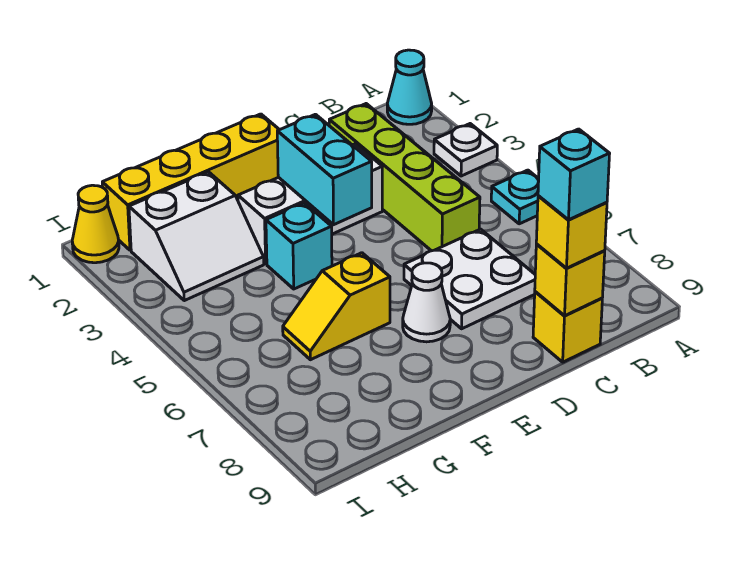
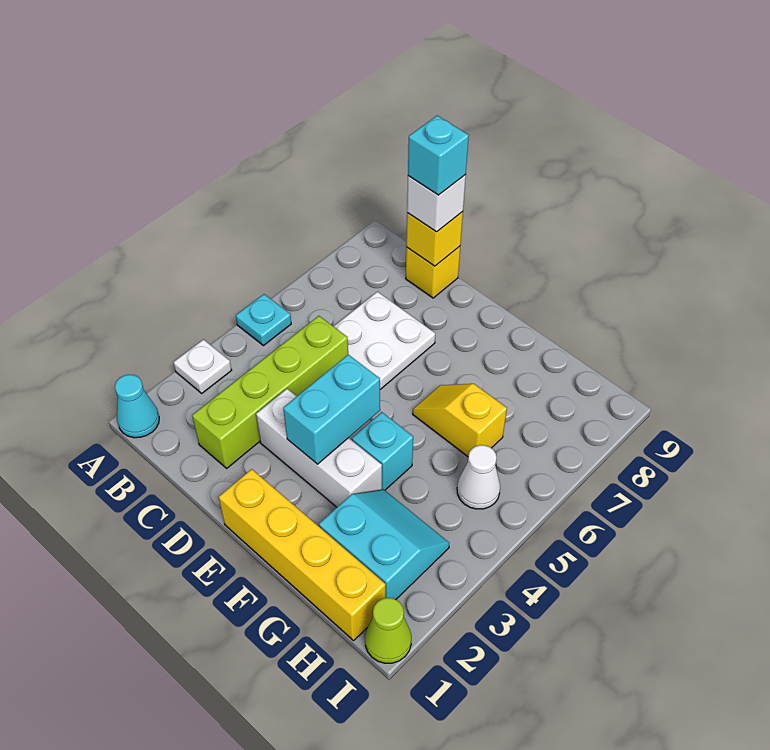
yellow brick C9 level 3 -> white brick C9 level 3
white cone E7 level 1 -> white cone H5 level 1
yellow slope F6:G6 level 1 top F -> yellow slope F6:G6 level 1 top G
white slope G2:H3 level 1 top 2 -> cyan slope G2:H3 level 1 top 2
yellow cone I1 level 1 -> lime cone I1 level 1

